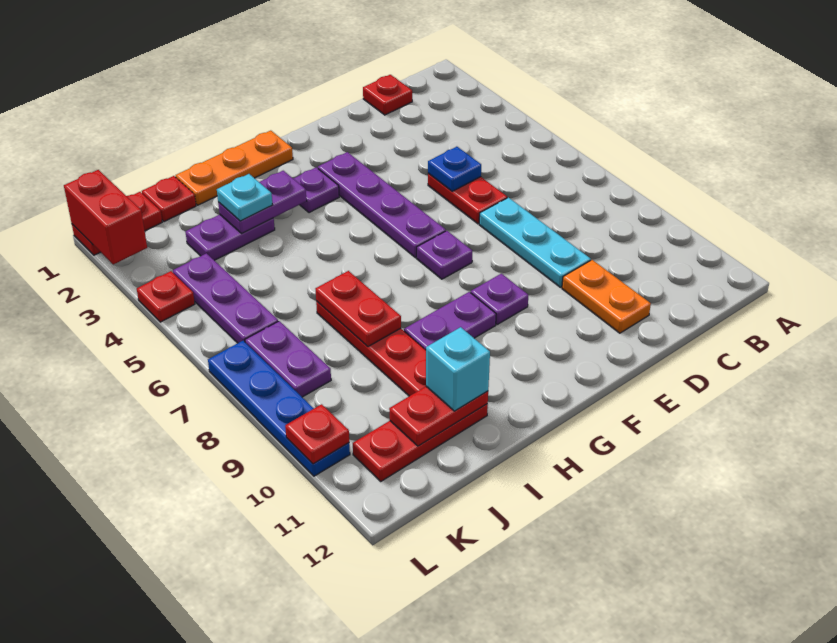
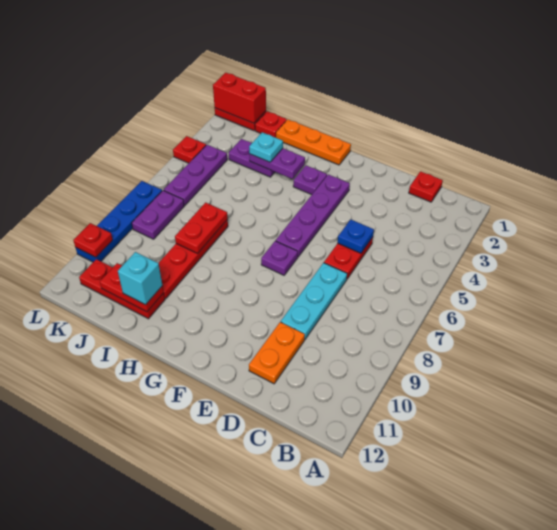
purple plate F9 level 1 -> none
purple plate G9:H9 level 1 -> none
red brick L1:L2 level 2 -> red brick K1:L1 level 2

